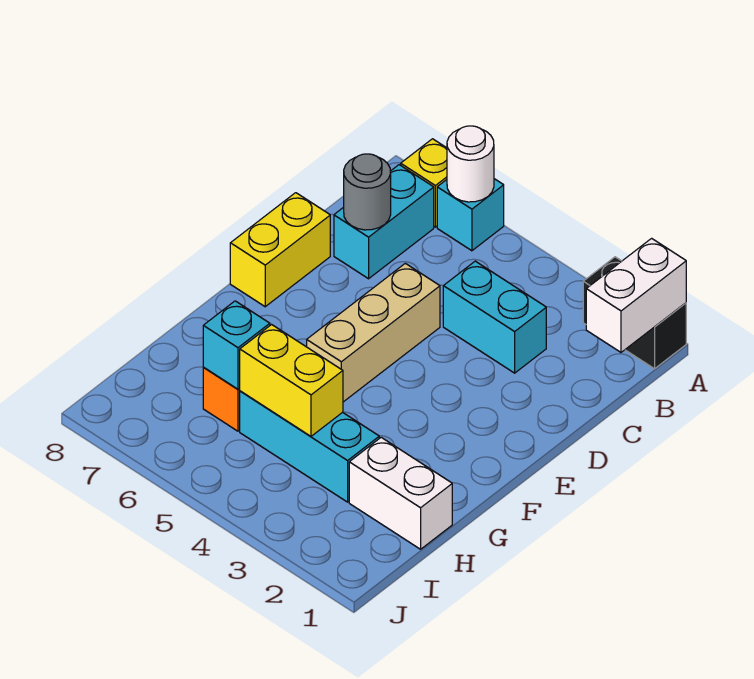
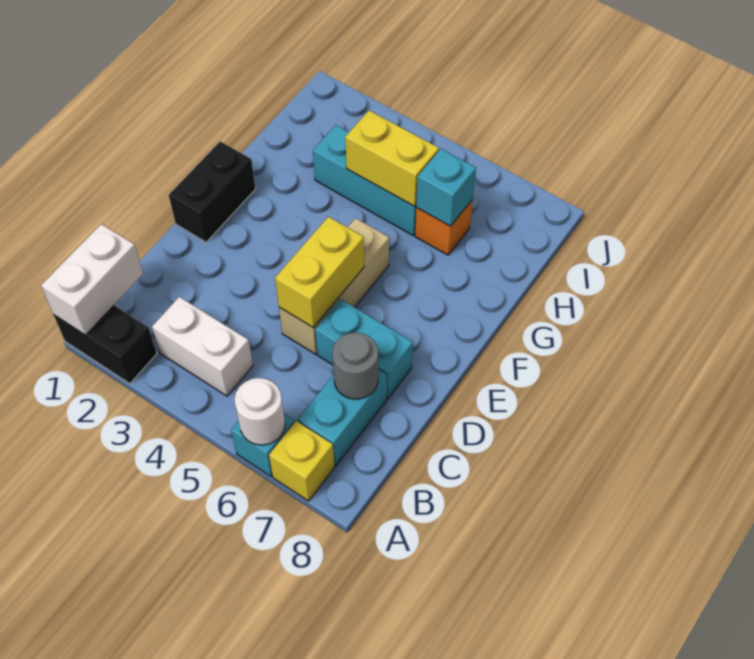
cyan brick C3:C4 level 1 -> cyan brick D6:D7 level 1
yellow brick D8:E8 level 1 -> yellow brick D5:E5 level 2
none -> black brick E1:F1 level 1
white brick H1:H2 level 1 -> white brick B3:B4 level 1

